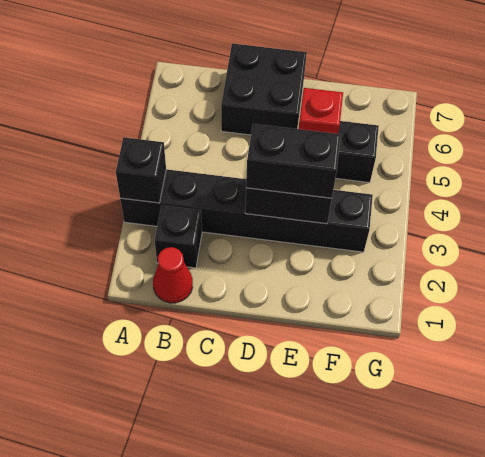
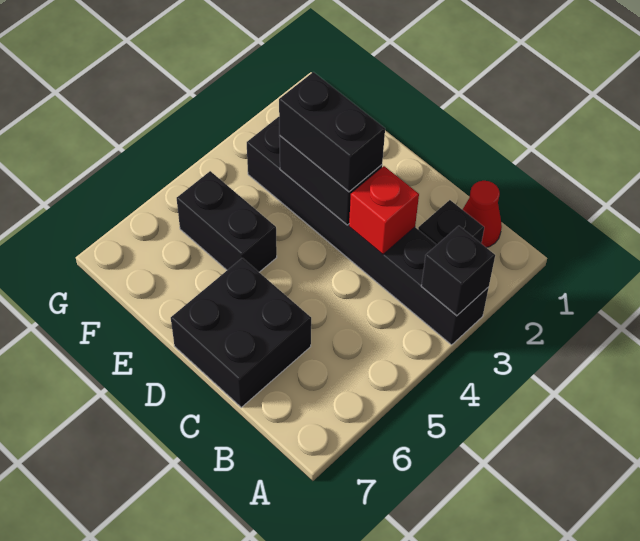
red brick E5 level 2 -> red brick C3 level 2

